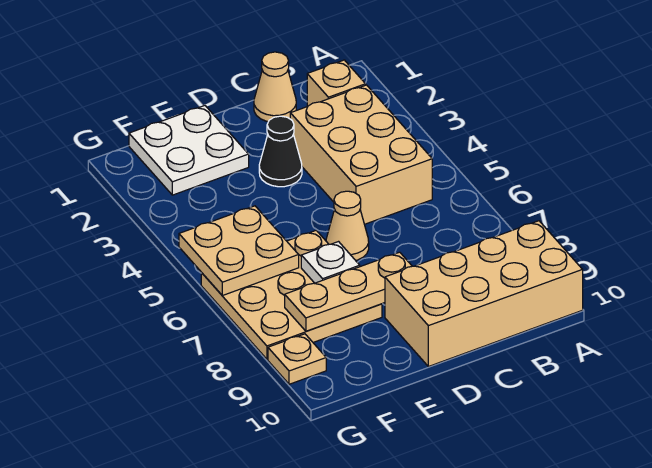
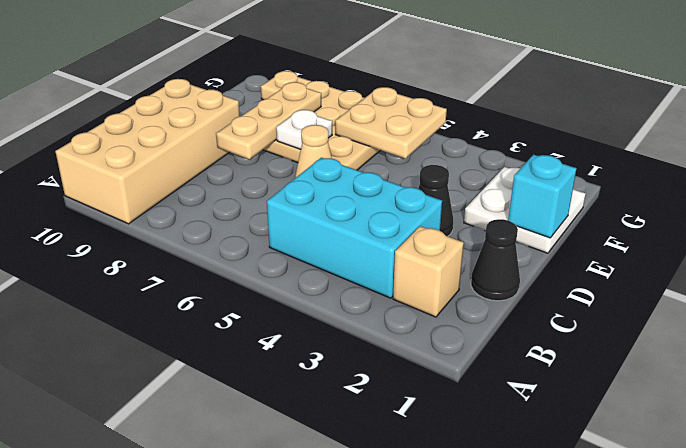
tan brick B3:C5 level 1 -> cyan brick B3:C5 level 1
tan cone C1 level 1 -> black cone C1 level 1
none -> cyan brick E1 level 2

